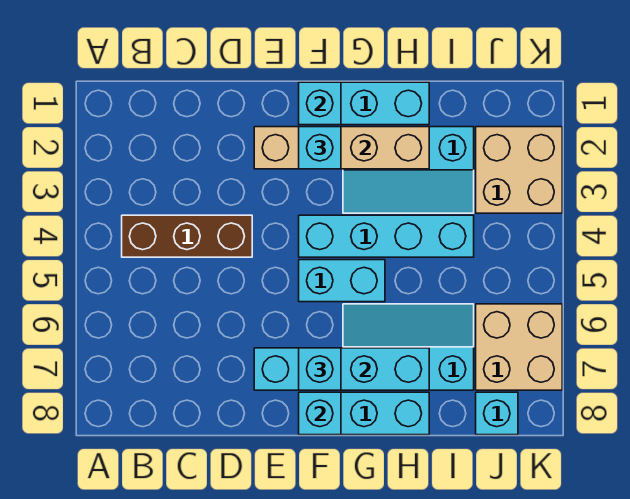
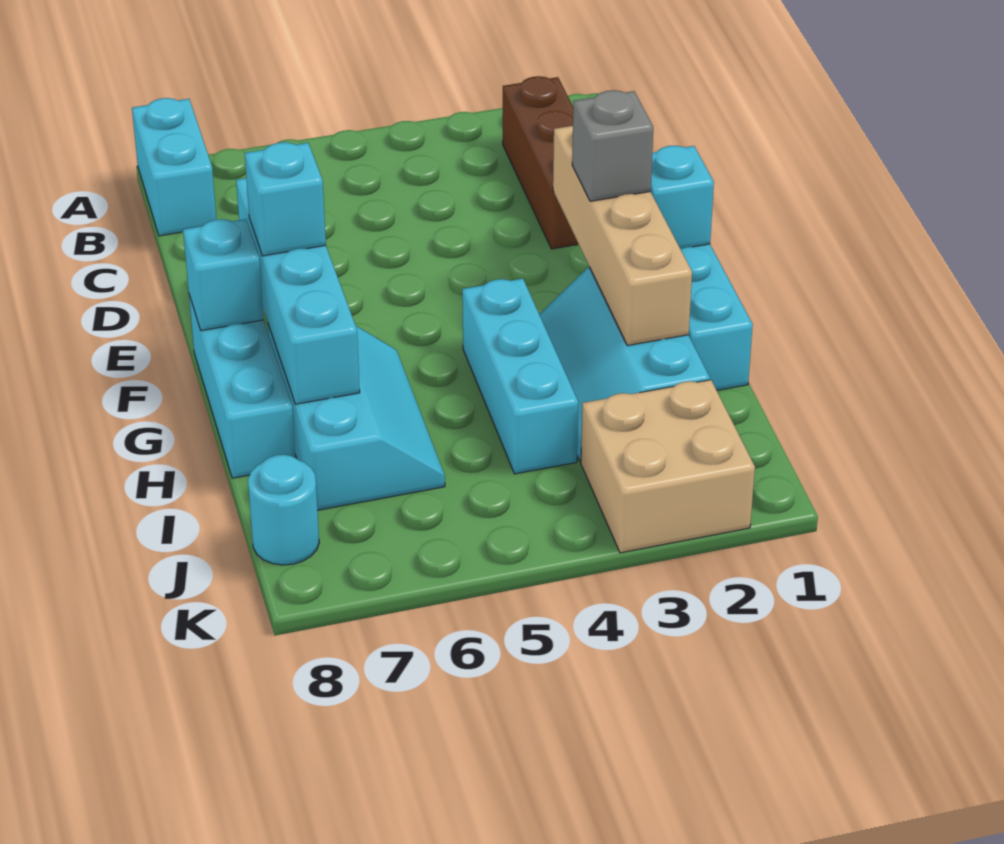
brown brick B4:D4 level 1 -> brown brick B2:D2 level 1
cyan brick F2 level 3 -> grey brick F2 level 3
cyan brick F4:I4 level 1 -> cyan brick G4:I4 level 1
cyan brick F5:G5 level 1 -> cyan brick A8:B8 level 1
tan brick J6:K7 level 1 -> none
cyan brick J8 level 1 -> cyan round brick J8 level 1

